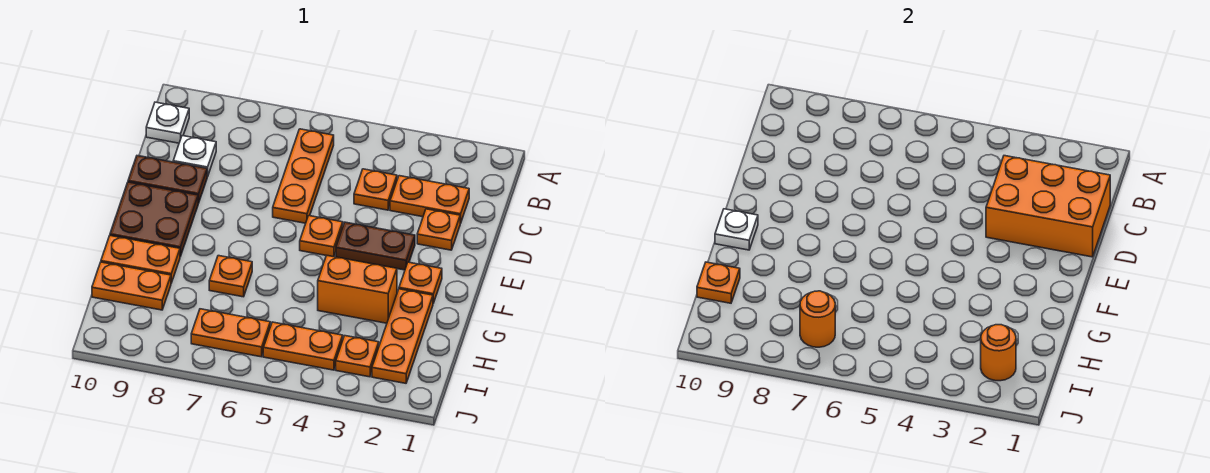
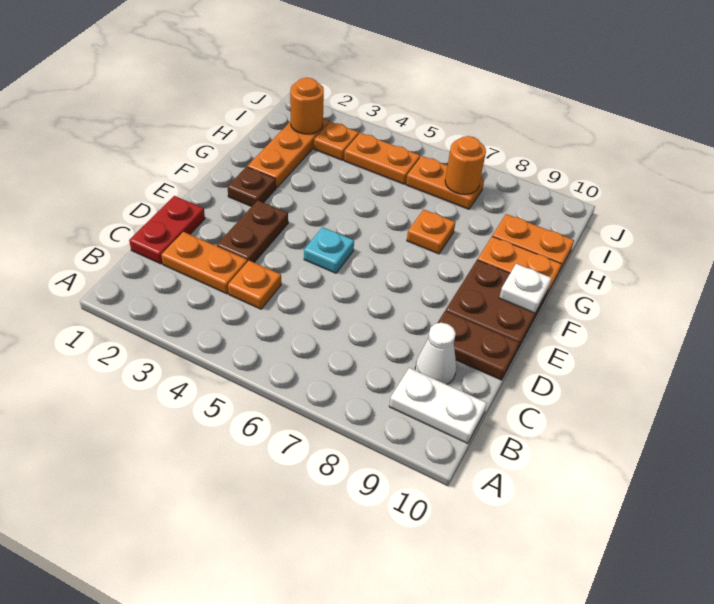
orange plate B6:D6 level 1 -> none
white plate B10 level 1 -> white plate B9:B10 level 1
none -> red plate C1:D1 level 1
orange brick C1:D3 level 2 -> none
white plate C9 level 1 -> white cone C9 level 1
orange plate D2 level 1 -> none
brown plate E3:E4 level 1 -> brown plate D3:E3 level 1
orange plate E5 level 1 -> cyan plate E5 level 1
orange plate F2 level 1 -> brown plate F2 level 1
orange brick G3:G4 level 1 -> none
orange plate H10 level 2 -> none

